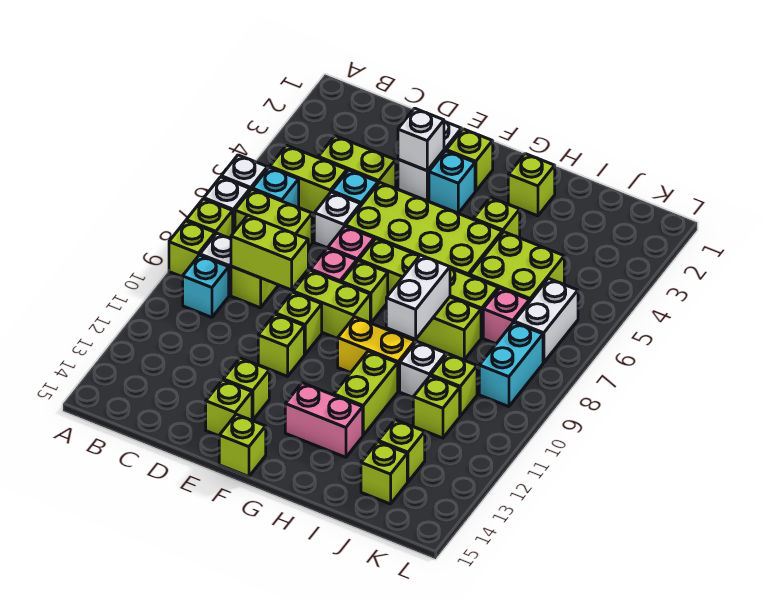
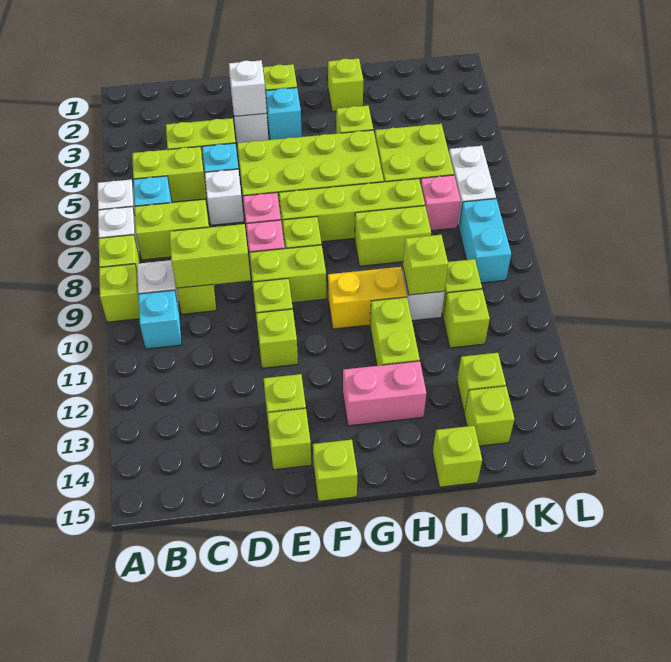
white brick H8:H9 level 2 -> none
none -> lime brick I10 level 2
none -> lime brick I15 level 1

